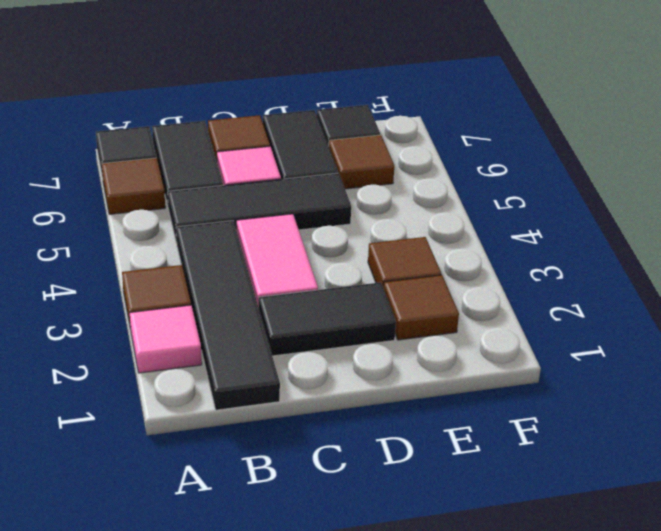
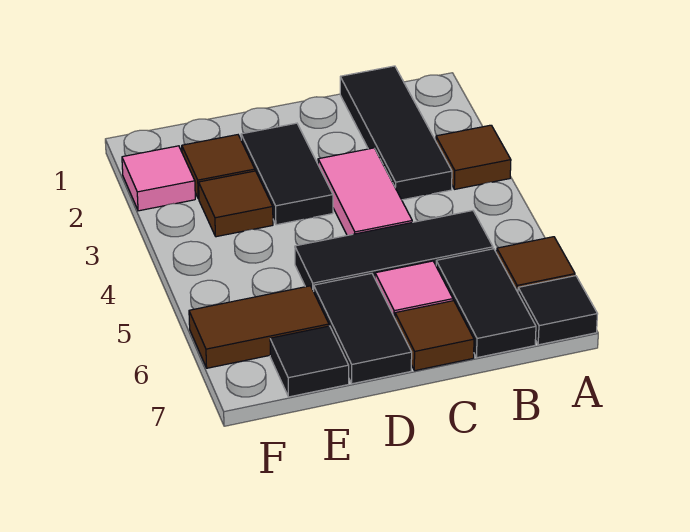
pink tile A2 level 1 -> pink tile F2 level 1
black tile B1:B4 level 1 -> black tile B1:B3 level 1
black tile C2:D2 level 1 -> black tile D2:D3 level 1
brown tile E6 level 1 -> brown tile E6:F6 level 1

